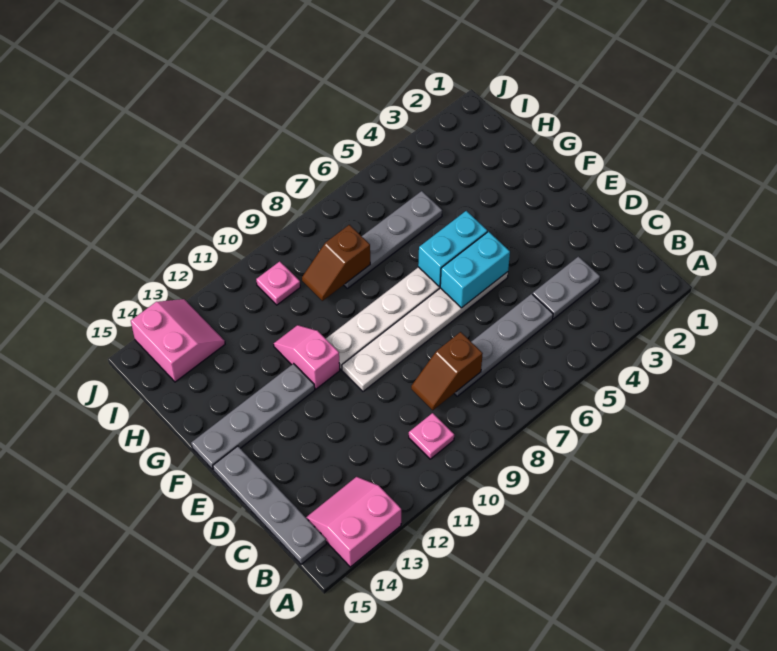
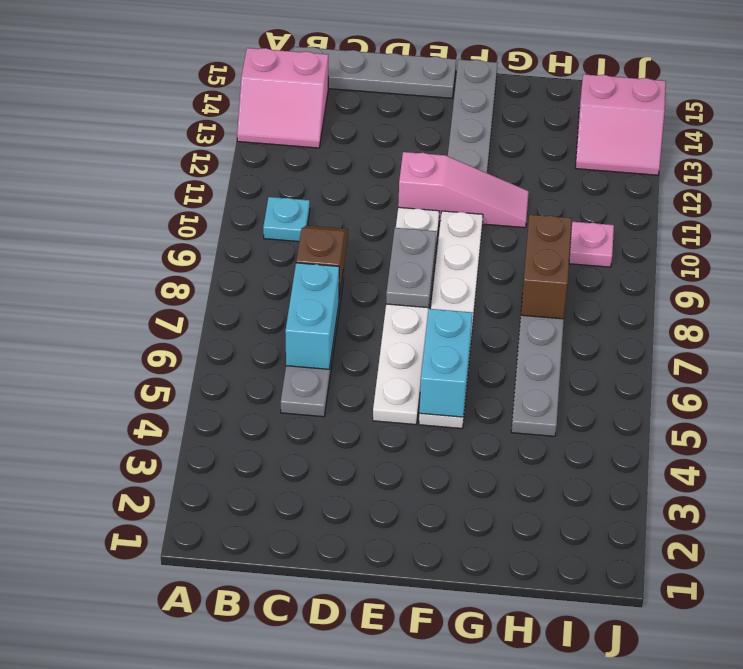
pink slope A13:B14 level 1 top A -> pink slope A13:B14 level 1 top 14
pink plate B10 level 1 -> cyan plate B10 level 1
grey plate C3:C4 level 1 -> grey plate E8:E9 level 2
cyan brick E5:E6 level 2 -> cyan brick C6:C7 level 2
pink slope F11:G11 level 1 top F -> pink slope E11:G11 level 1 top E
brown slope H8:H9 level 2 top 8 -> brown brick H8:H9 level 2

